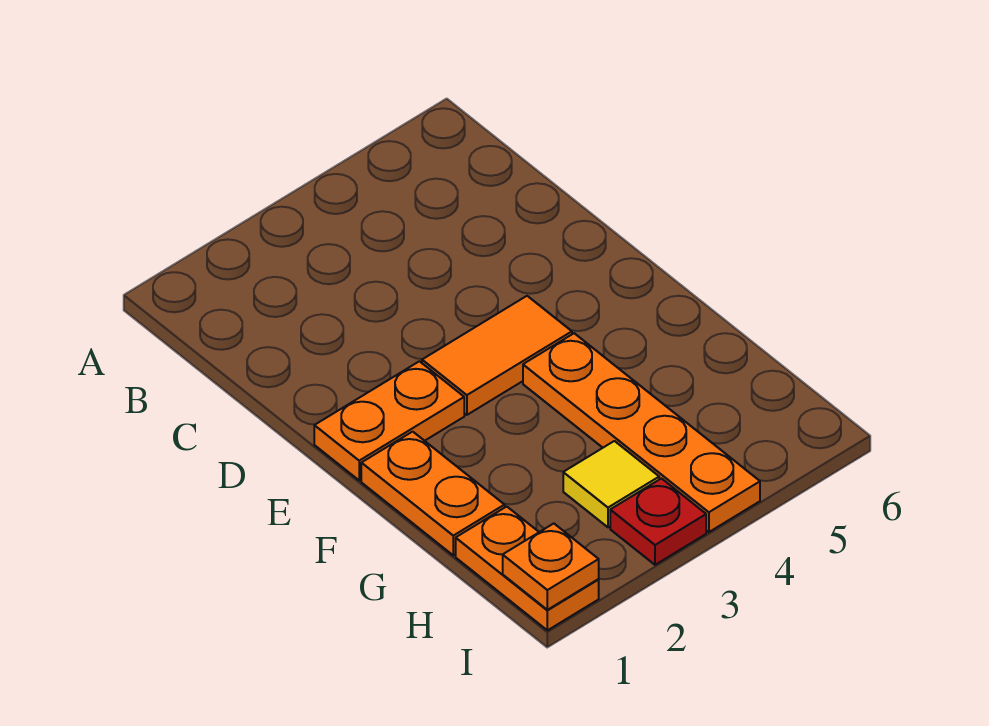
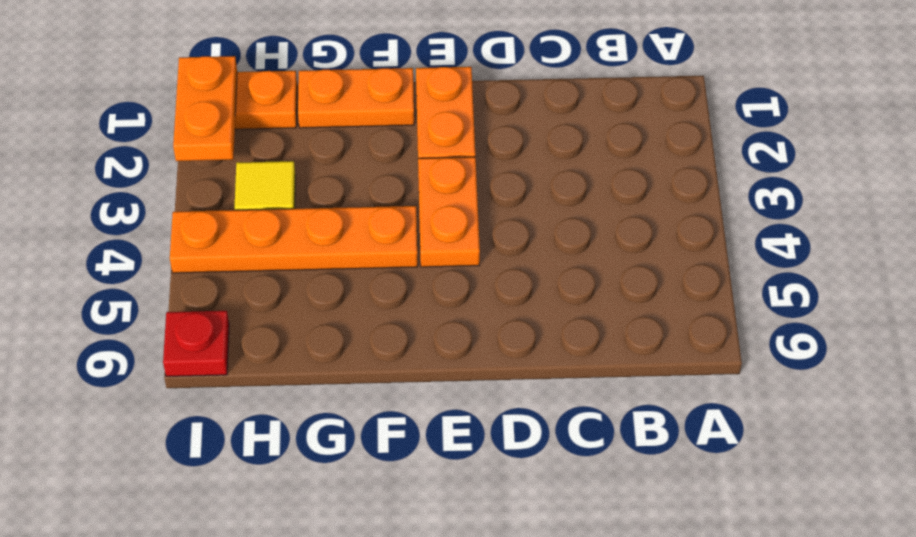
orange tile E3:E4 level 1 -> orange plate E3:E4 level 1
orange plate I1 level 2 -> orange plate I1:I2 level 2
red plate I3 level 1 -> red plate I6 level 1

